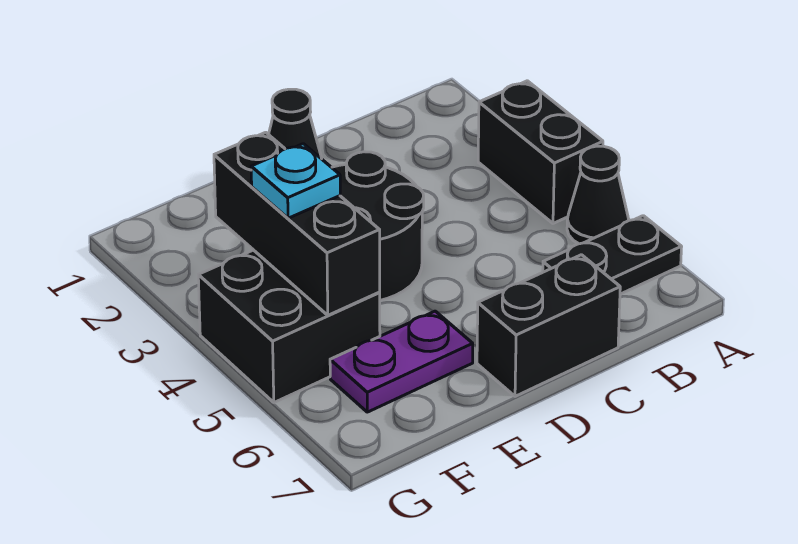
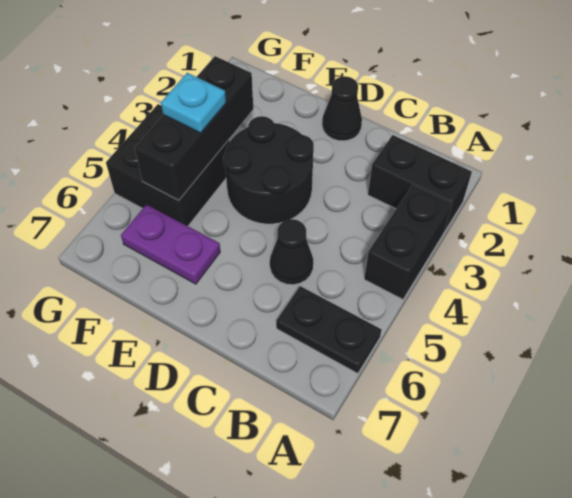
black cone A5 level 1 -> black cone C5 level 1
black brick C7:D7 level 1 -> black brick A2:B2 level 1

